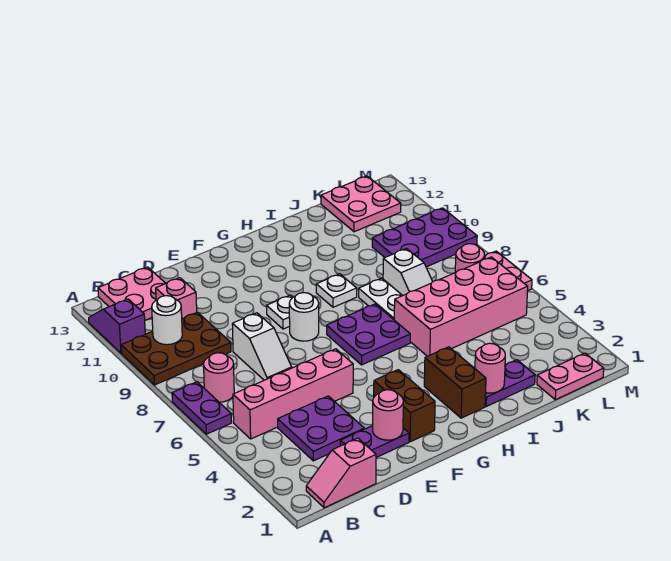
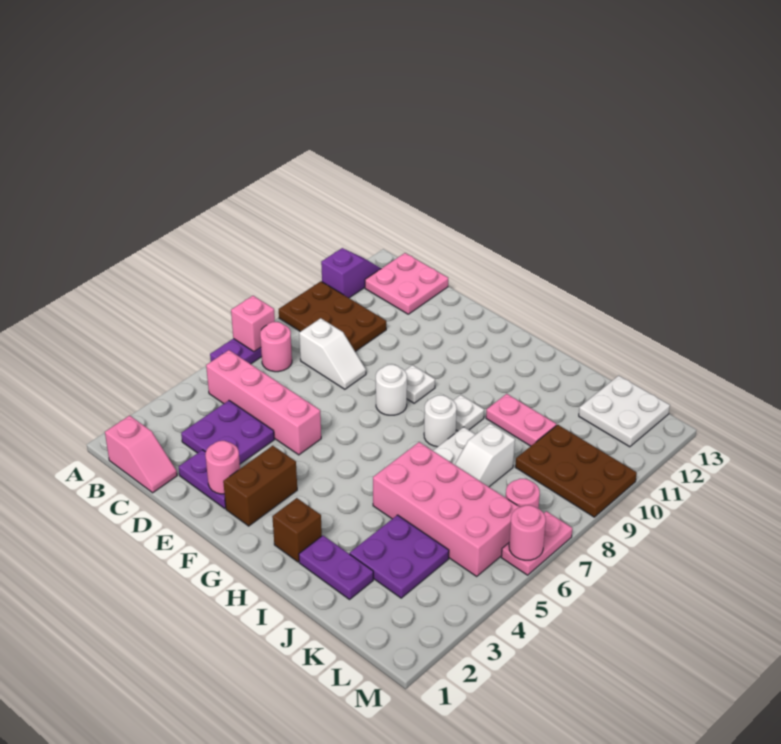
pink slope B1:C1 level 1 top C -> pink slope B1:C1 level 1 top B
white round brick B10 level 2 -> white round brick H8 level 1
pink brick C11 level 1 -> pink brick A7 level 2
white slope D7:D8 level 1 top 8 -> white slope C8:D8 level 1 top C
purple plate G6:H7 level 1 -> purple plate J3:K4 level 1
brown brick H2:H3 level 1 -> brown brick H2 level 1
pink round brick I2 level 2 -> pink round brick M6 level 2
pink plate K1:L1 level 1 -> pink plate I10:J10 level 1
purple plate K9:M10 level 1 -> brown plate K9:M10 level 1
pink plate K12:L13 level 1 -> white plate K12:L13 level 1

